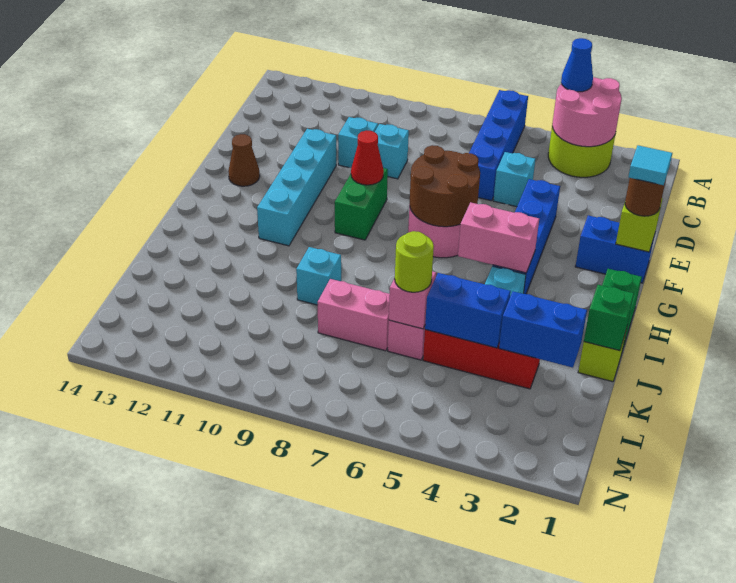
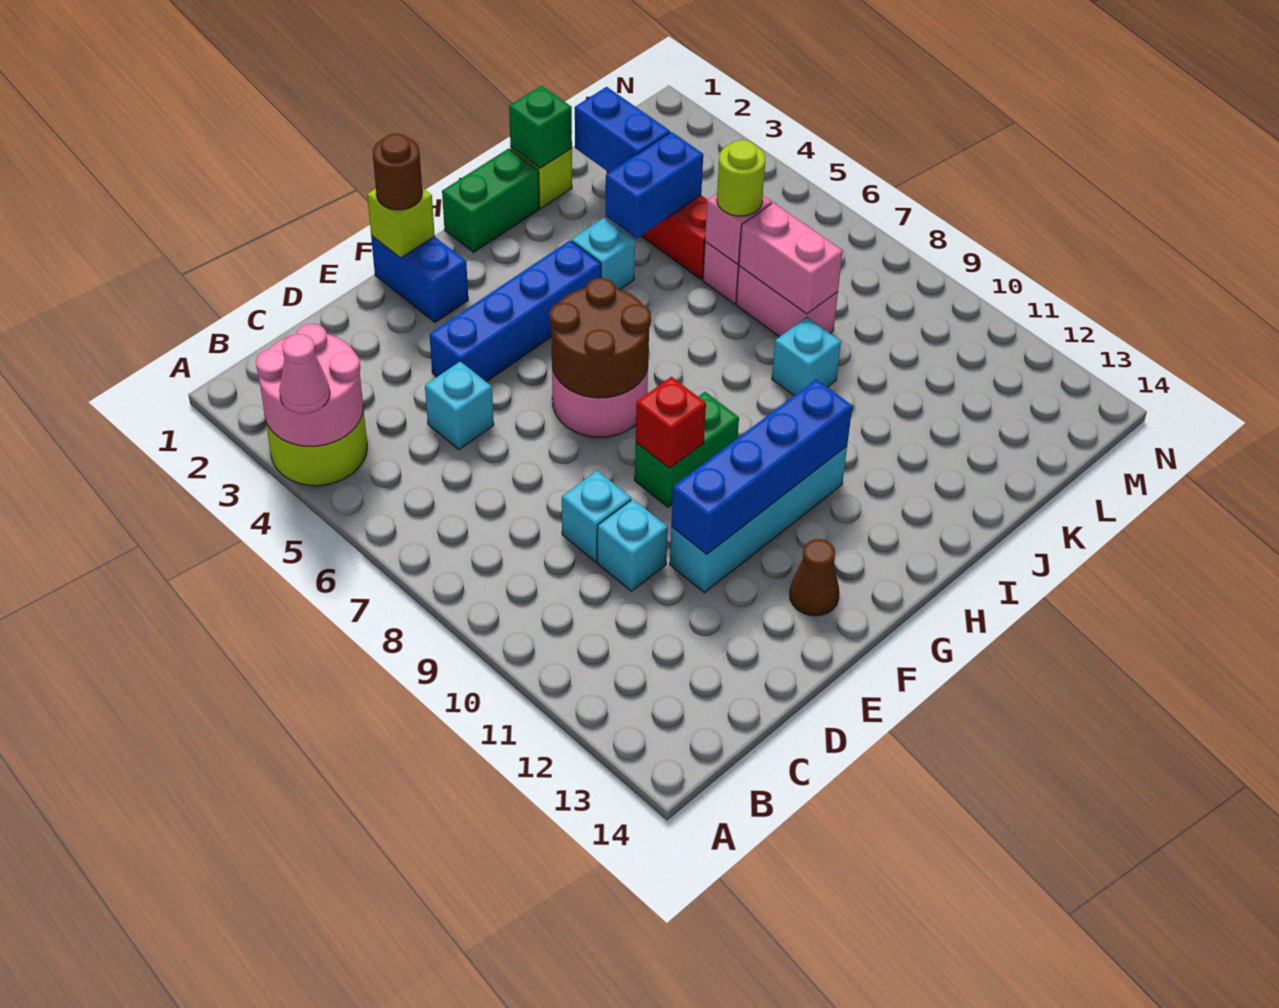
blue cone A4 level 3 -> pink cone A4 level 3
blue brick A6:D6 level 1 -> blue brick E11:H11 level 2
cyan tile F1 level 4 -> none
red cone F9 level 2 -> red brick F9 level 2
pink brick H4:H5 level 2 -> pink brick K7:K8 level 2
blue brick K4:K5 level 2 -> blue brick J4:K4 level 2

